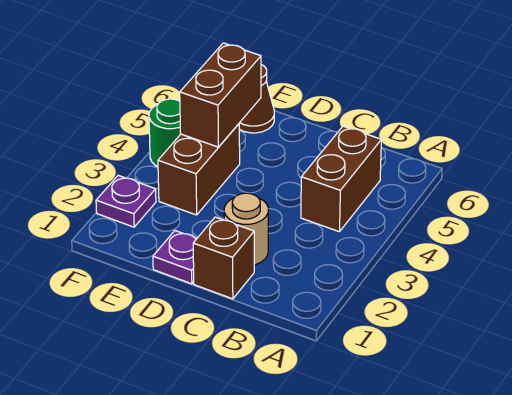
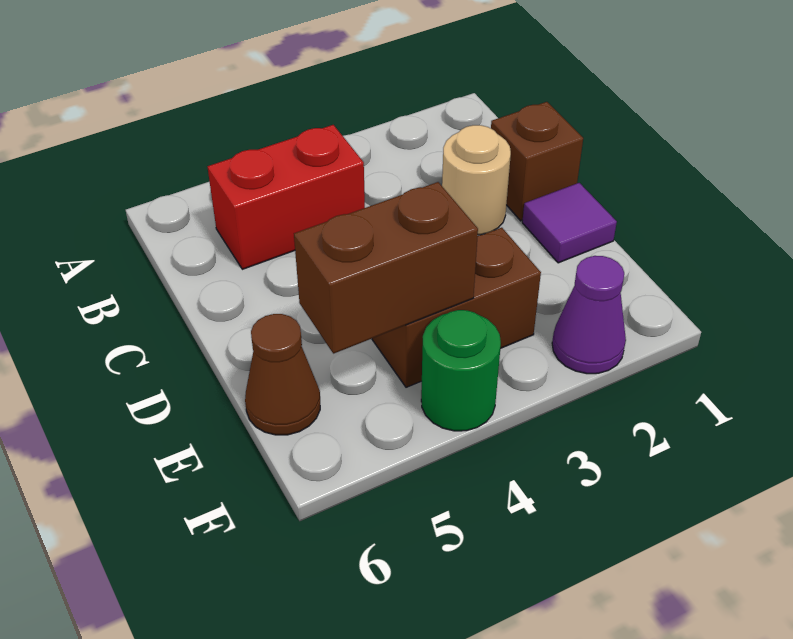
brown brick B4:B5 level 1 -> red brick B4:B5 level 1
purple plate D1 level 1 -> purple tile D1 level 1
purple plate F2 level 1 -> purple cone F2 level 1

